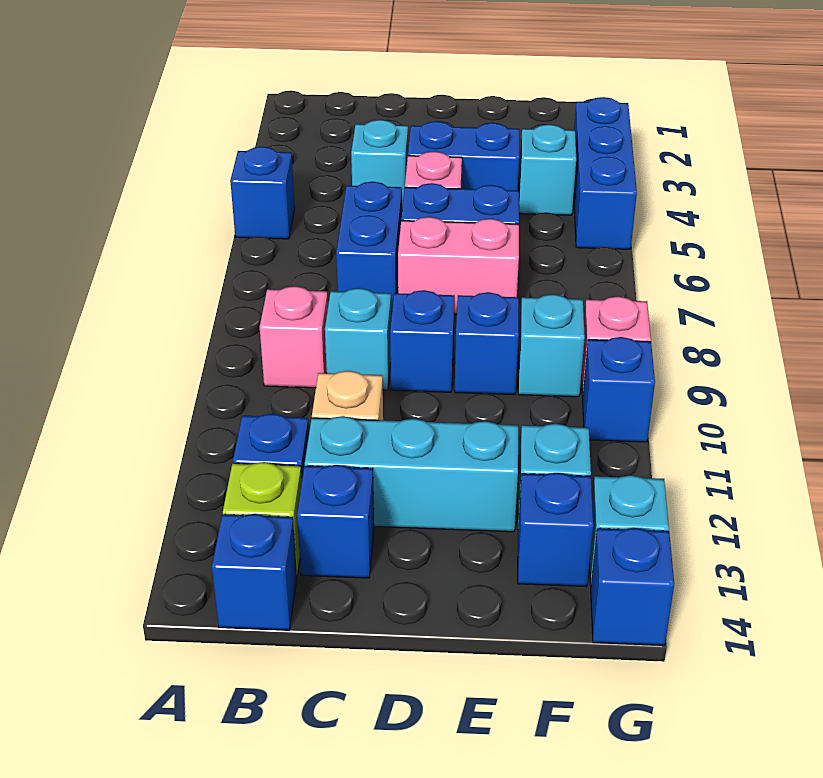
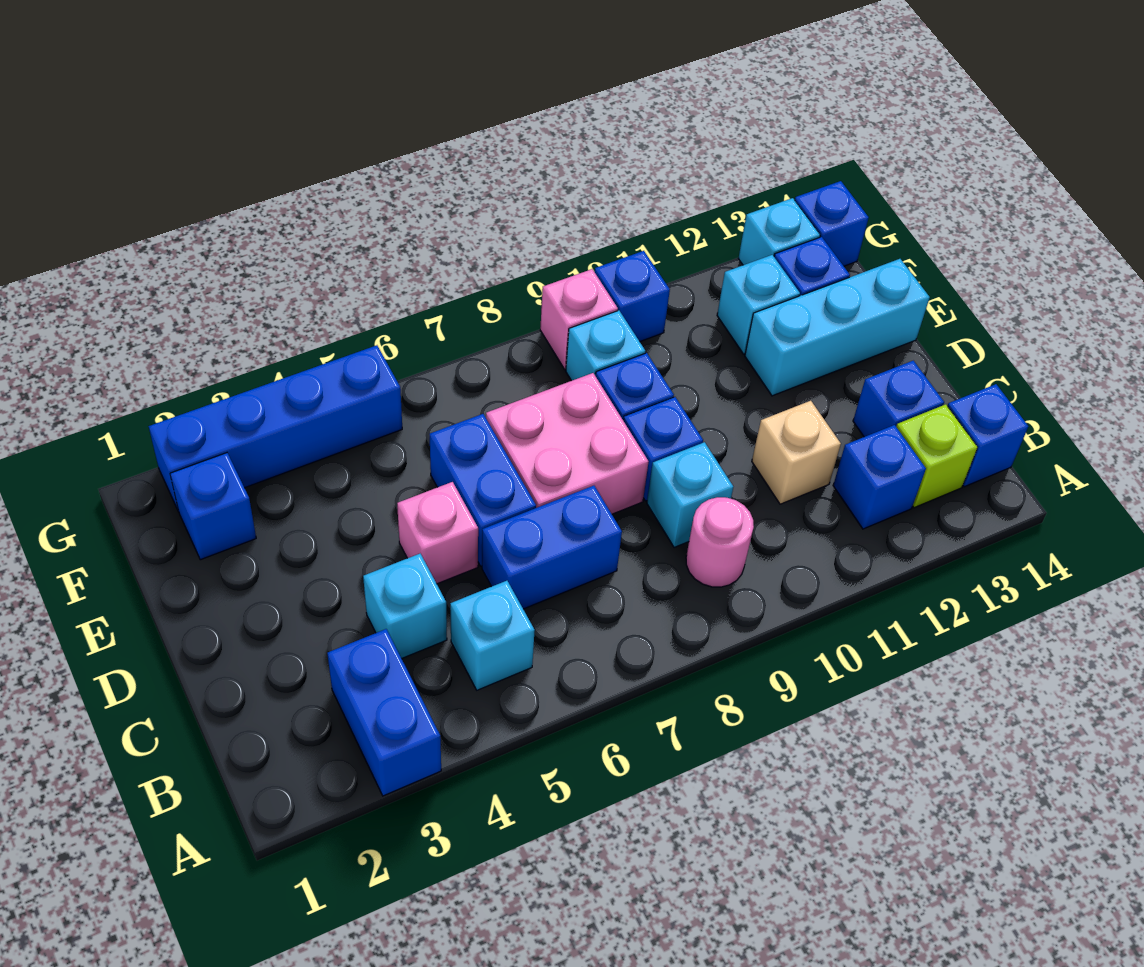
blue brick A5 level 1 -> blue brick F2 level 1
pink brick B9 level 1 -> pink round brick B9 level 1
cyan brick C12:E12 level 1 -> cyan brick E12:E14 level 1
blue brick D4:E4 level 1 -> blue brick A3:B3 level 1
pink brick D7:E7 level 1 -> pink brick D7:E8 level 1
cyan brick F4 level 1 -> cyan brick B5 level 1
blue brick G3:G5 level 1 -> blue brick G2:G5 level 1

